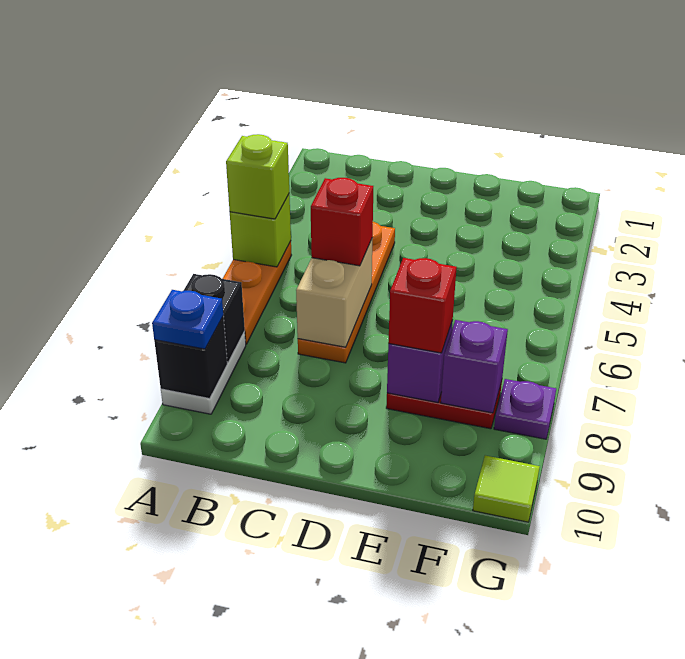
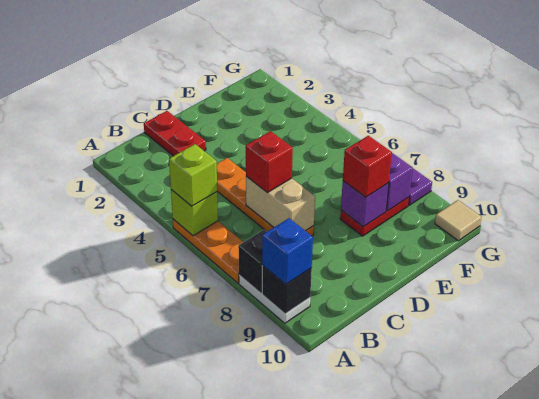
blue plate A9 level 3 -> blue brick A9 level 3
none -> red plate C1:C2 level 1
lime tile G10 level 1 -> tan tile G10 level 1

